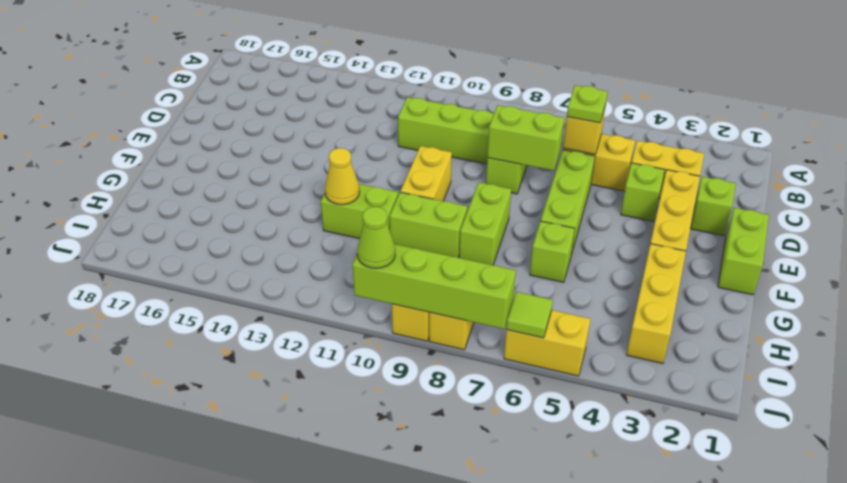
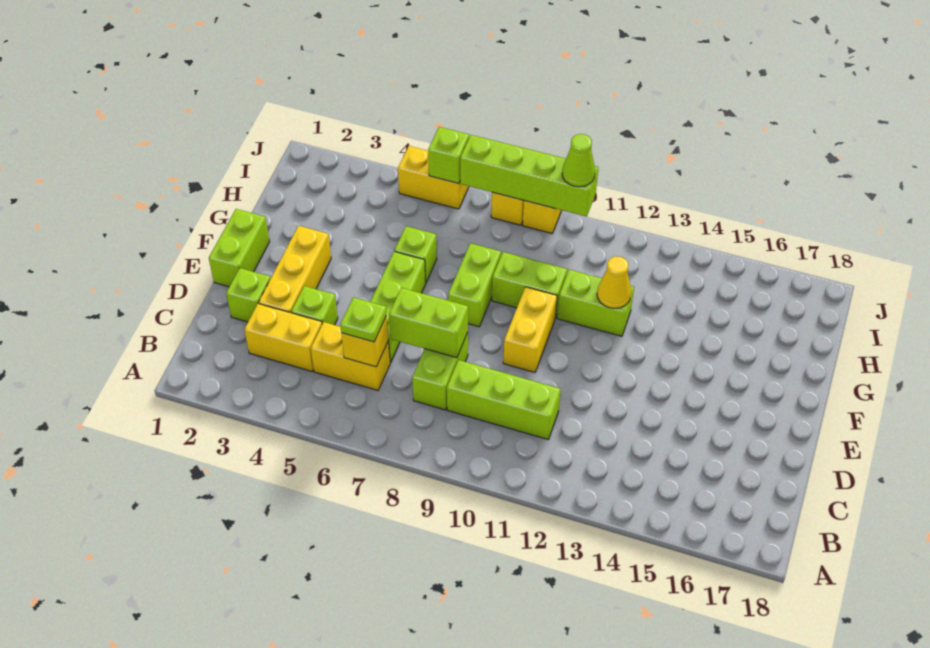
yellow brick G3:I3 level 1 -> none
lime tile J6 level 2 -> lime brick J6 level 2

